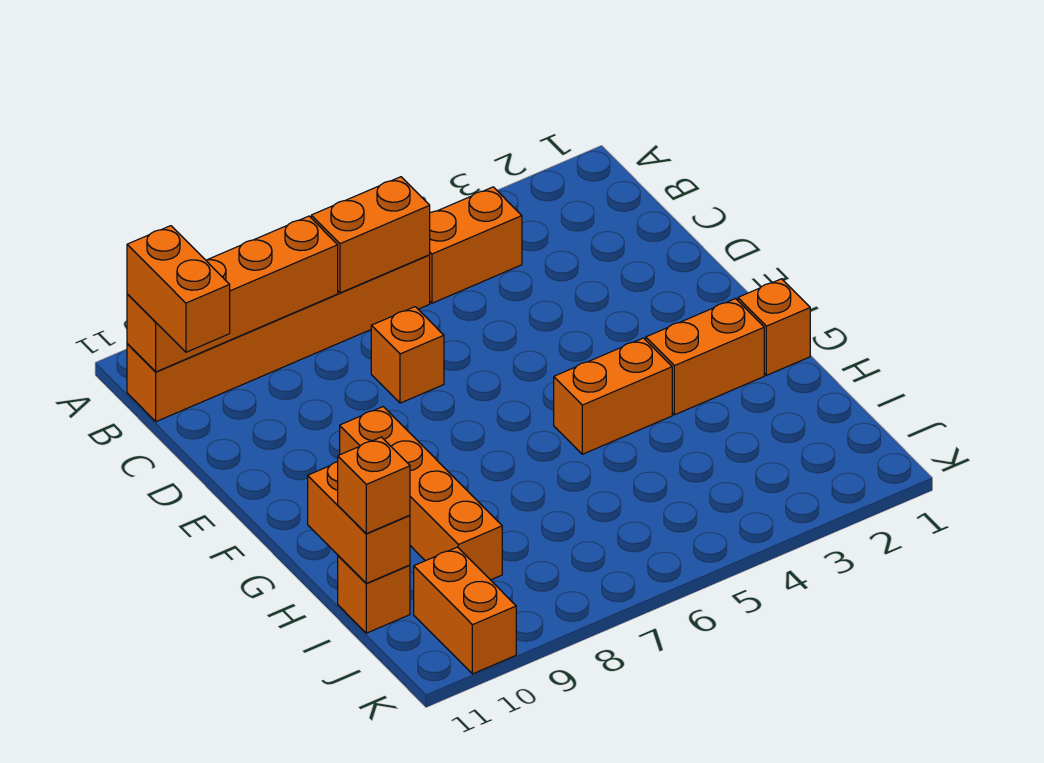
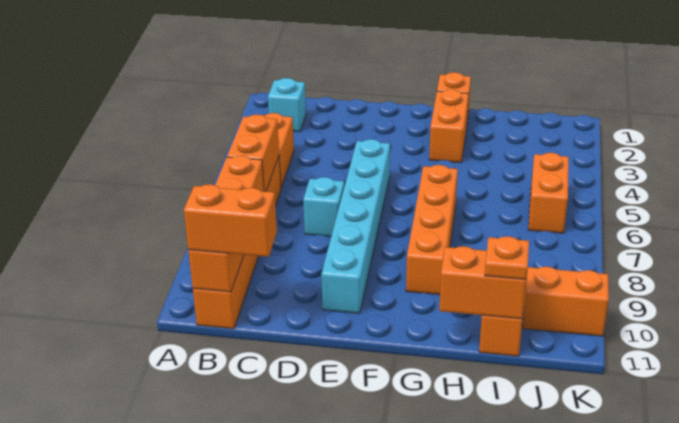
none -> cyan brick B2 level 1
orange brick D7 level 1 -> cyan brick D7 level 1
none -> cyan brick E5:E10 level 1
orange brick F9:I9 level 1 -> orange brick G6:G9 level 1
orange brick G4:G5 level 1 -> orange brick J5:J6 level 1
orange brick I11 level 3 -> orange plate I11 level 3

